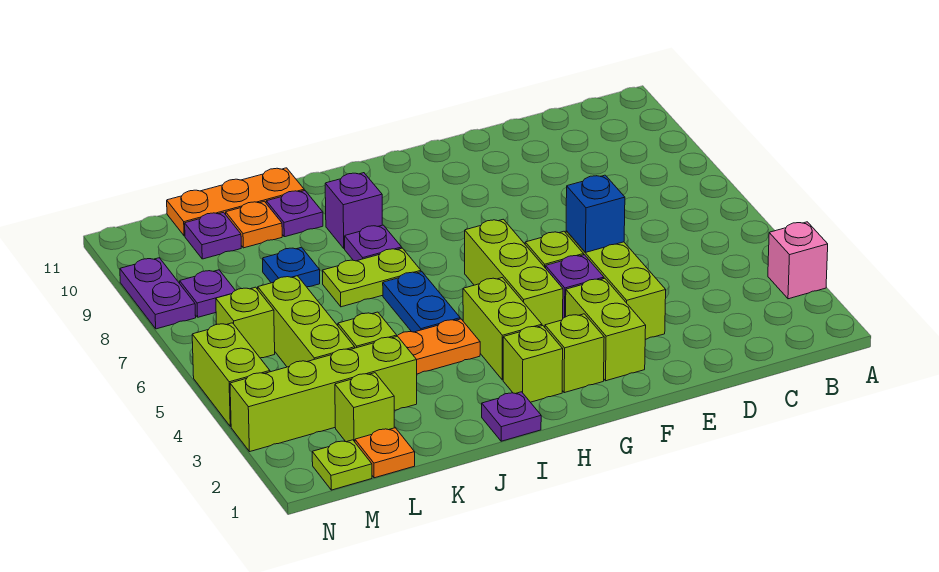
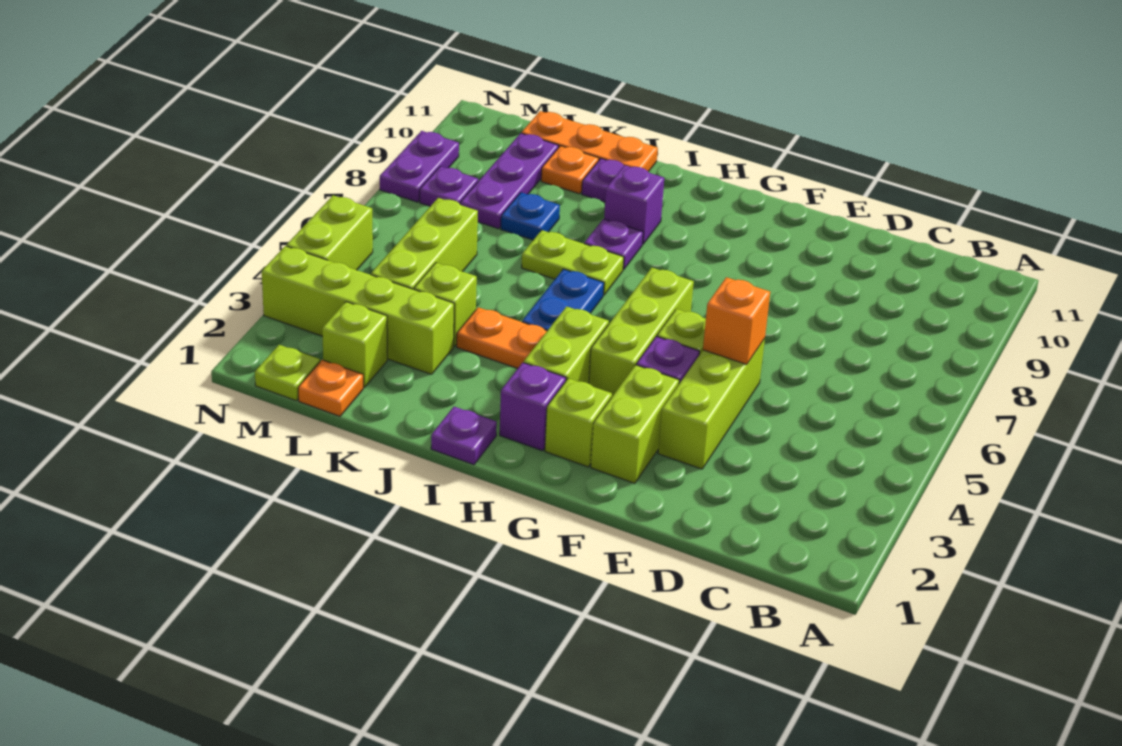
pink brick A3 level 1 -> none
blue brick E5 level 2 -> orange brick E5 level 2
lime brick H2 level 1 -> purple brick H2 level 1
purple plate L10 level 1 -> purple plate L8:L10 level 1
lime brick M6 level 1 -> none

